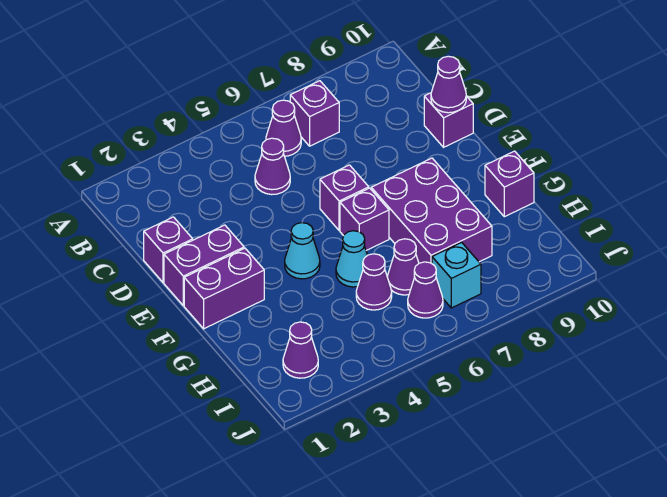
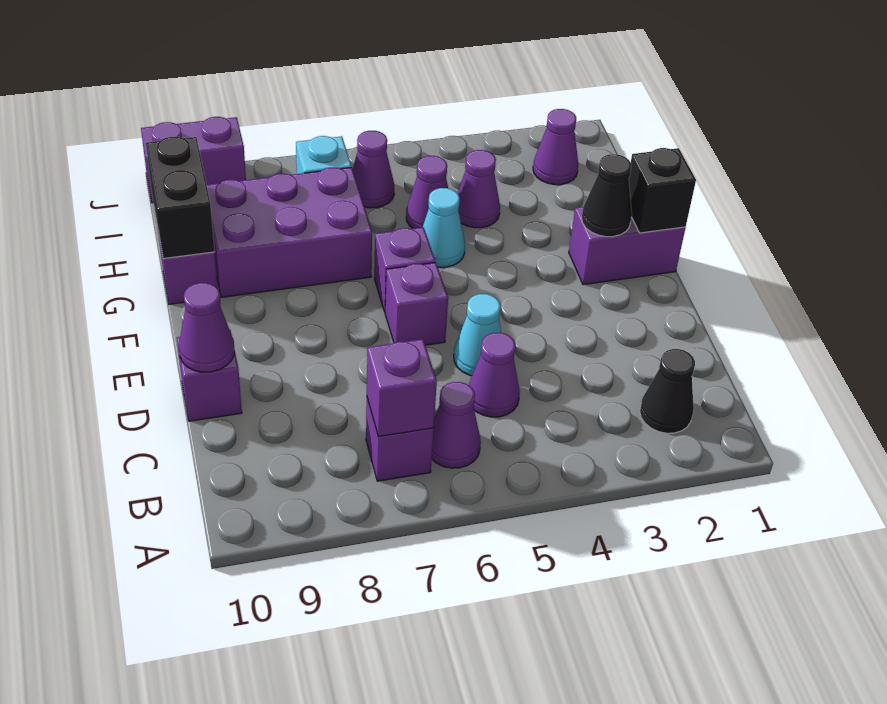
none -> black cone B2 level 1
purple brick D1 level 1 -> purple brick B7 level 2
purple brick E1:E2 level 1 -> purple brick J9:J10 level 1
none -> black brick F1 level 2
none -> black cone F2 level 2
cyan cone F4 level 1 -> cyan cone D5 level 1
purple brick F7:H8 level 1 -> purple brick G7:H9 level 1
none -> black brick G10:H10 level 2
purple cone H6 level 1 -> purple cone H4 level 1

